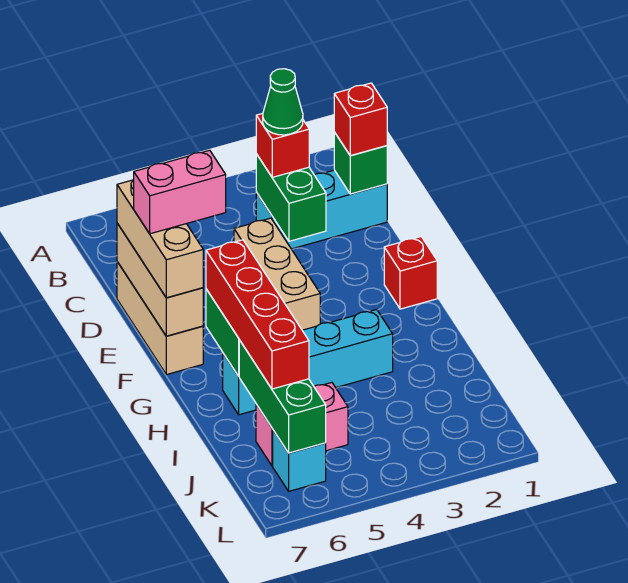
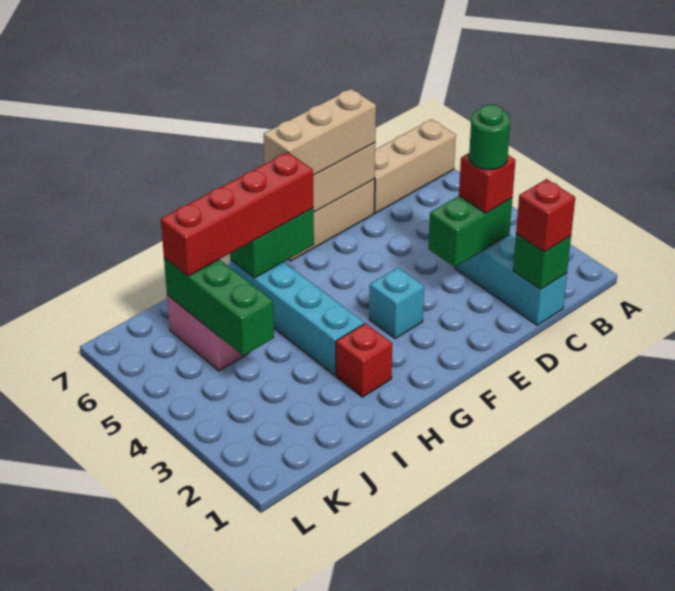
green cone C3 level 4 -> green round brick C3 level 4
tan brick D4:F4 level 1 -> tan brick A7:C7 level 1
pink brick E6:E7 level 4 -> none
red brick F1 level 1 -> red brick H2 level 1
green brick I6:K6 level 2 -> green brick J4:J6 level 2
cyan brick K6 level 1 -> cyan brick F3 level 1

